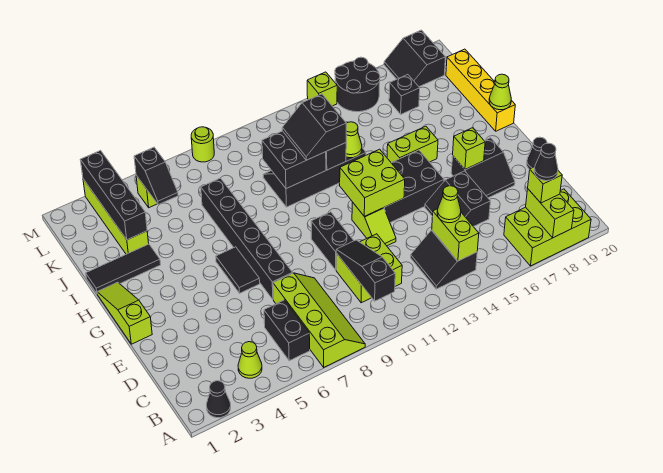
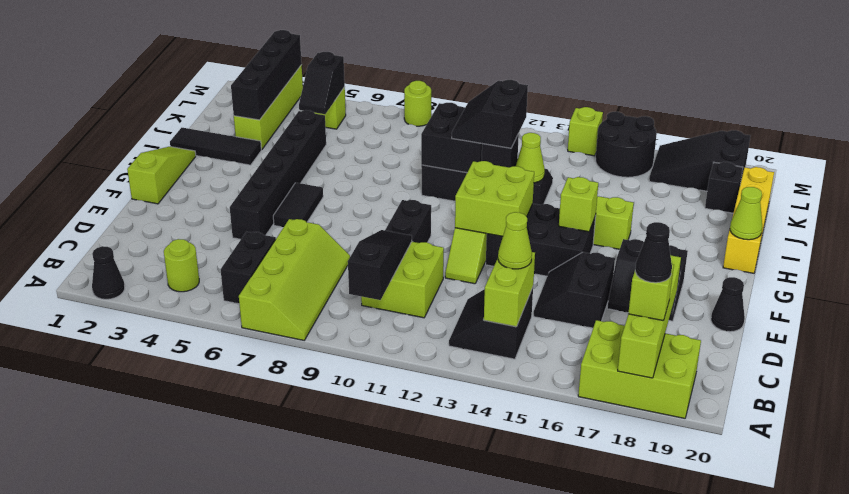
lime brick A18:B18 level 2 -> lime brick A18:D18 level 2
lime cone B4 level 1 -> lime round brick B4 level 1
black brick E7:J7 level 1 -> black brick E5:J5 level 1
lime brick F17 level 2 -> lime brick G15 level 2
black brick K17 level 1 -> black brick K19 level 1
black slope L18:M19 level 1 top 19 -> black slope L17:M19 level 1 top 19

